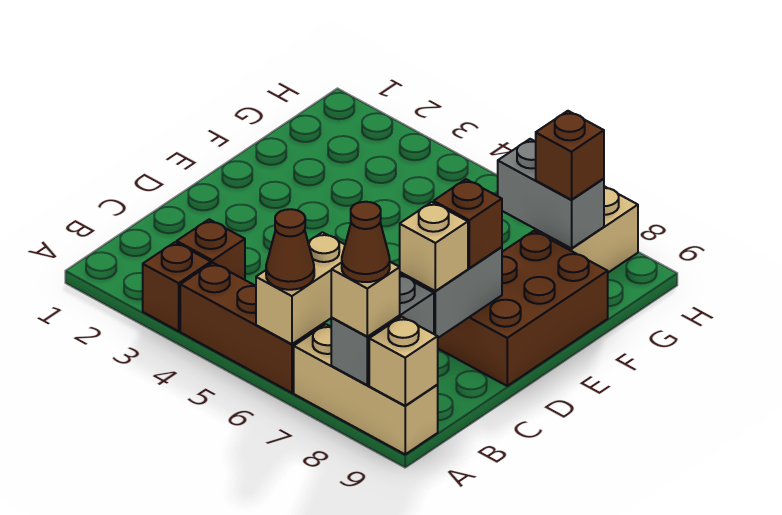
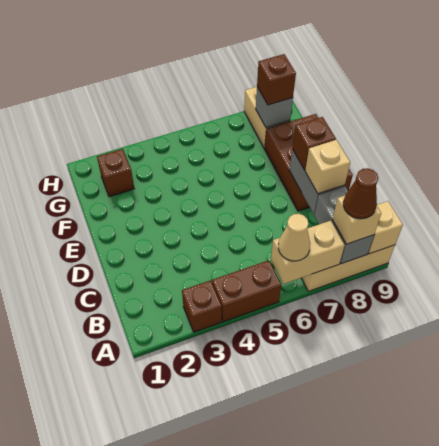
brown brick A4:A6 level 1 -> brown brick A4:A5 level 1
tan brick A6:B6 level 2 -> tan brick A6:A7 level 2
brown cone A6 level 3 -> tan cone A6 level 3
brown brick B3 level 1 -> brown brick G2 level 1
grey brick G7:G8 level 2 -> grey brick G8 level 2

